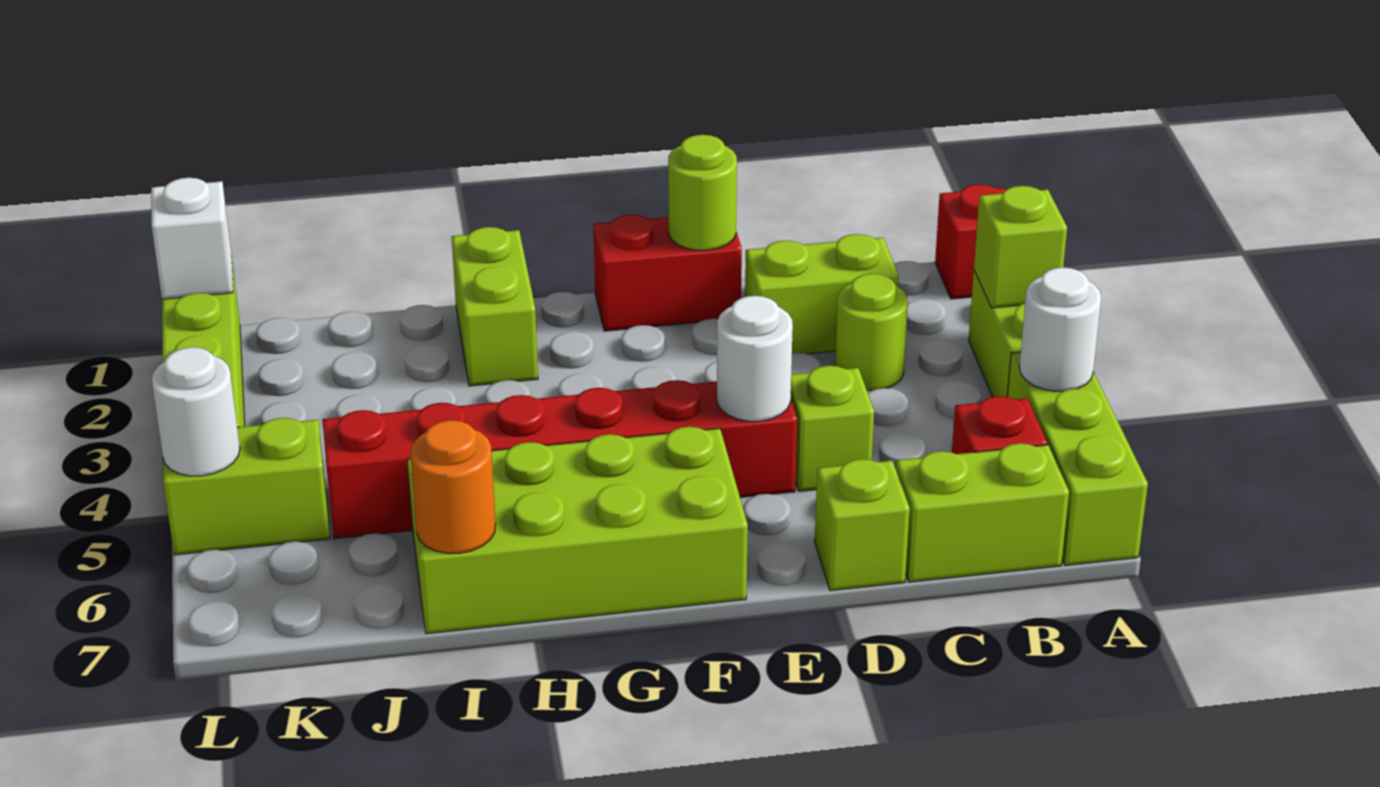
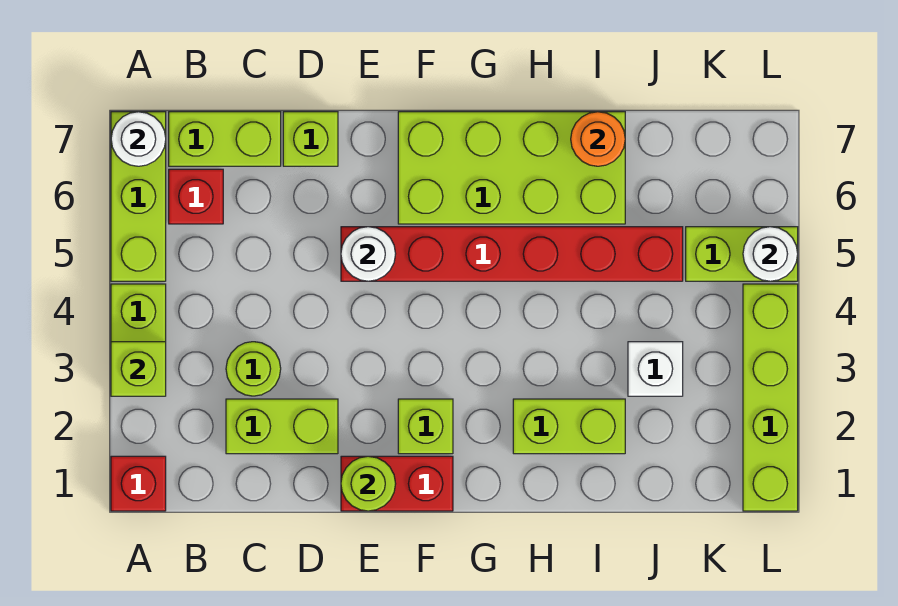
white round brick A5 level 2 -> white round brick A7 level 2
lime brick D5 level 1 -> lime brick F2 level 1
lime brick H1:H2 level 1 -> lime brick H2:I2 level 1
white brick L1 level 2 -> white brick J3 level 1

